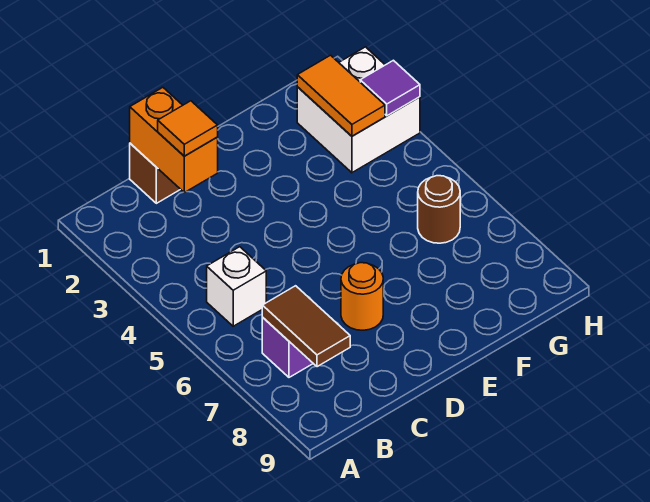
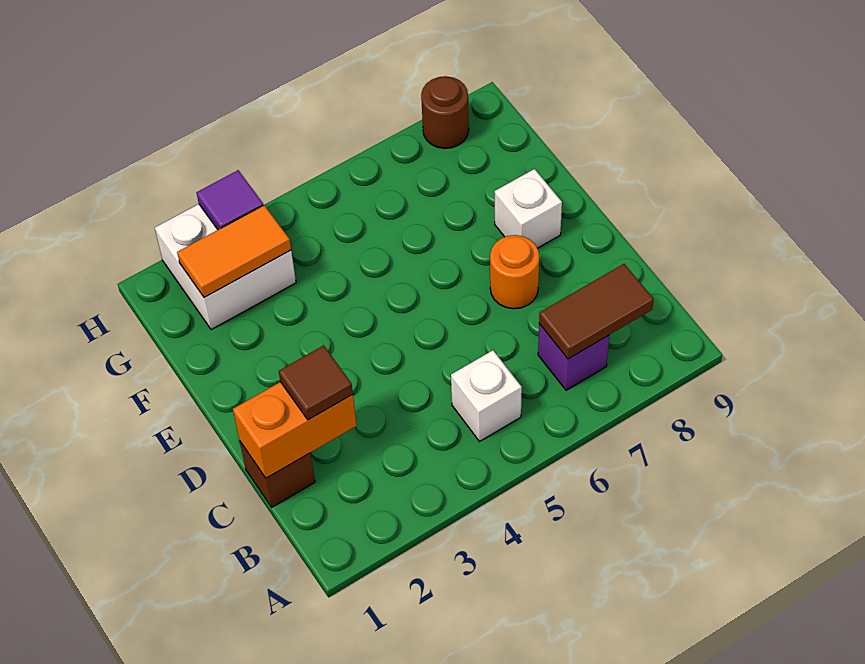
orange tile C2 level 3 -> brown tile C2 level 3
none -> white brick E8 level 1
brown round brick G6 level 1 -> brown round brick H8 level 1

